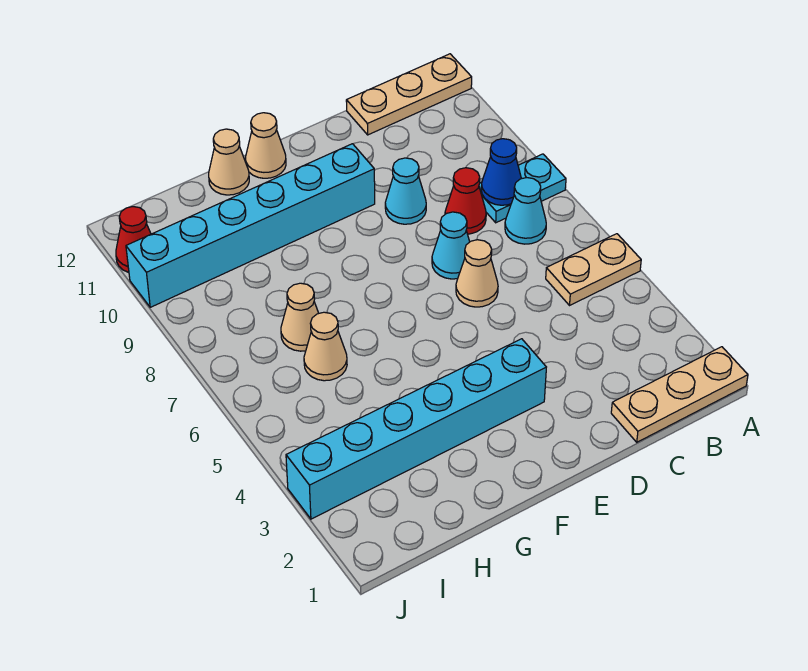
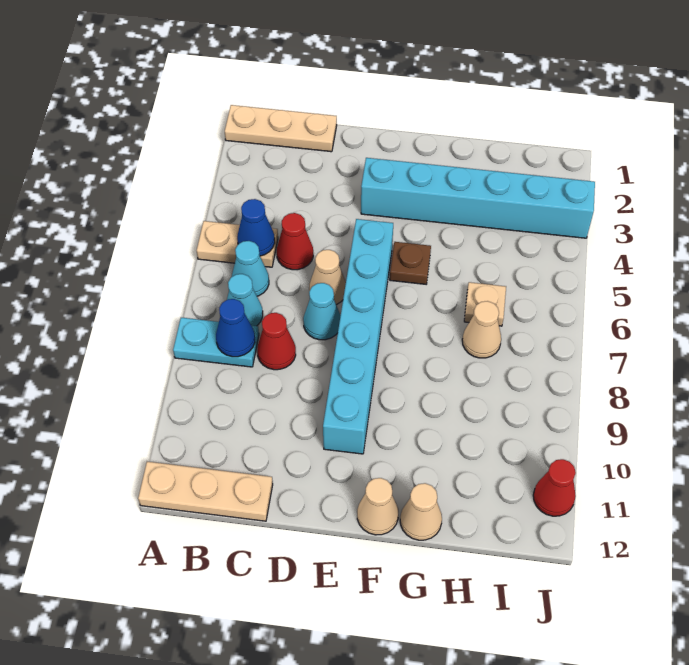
none -> blue cone B5 level 2
none -> red cone C5 level 1
cyan cone D9 level 1 -> cyan cone B6 level 1
cyan brick E10:J10 level 1 -> cyan brick E5:E10 level 1
none -> brown plate F5 level 1
tan cone H6 level 1 -> tan plate H6 level 1

